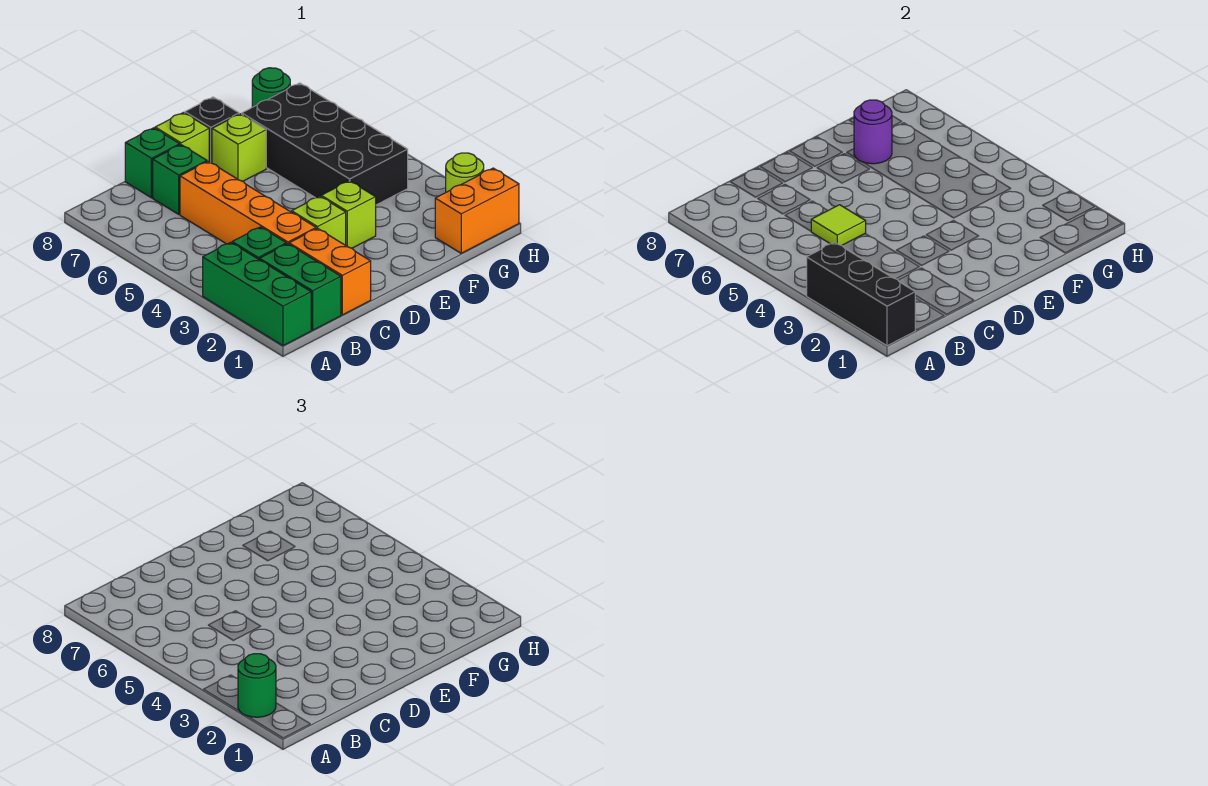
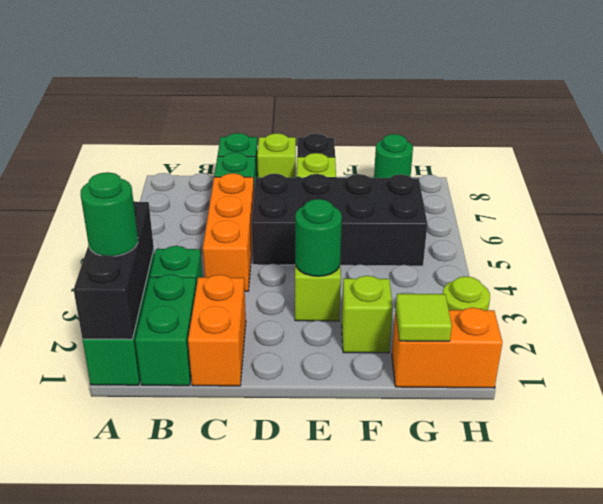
orange brick C3:C6 level 1 -> orange brick C4:C6 level 1
lime tile C5 level 2 -> lime tile G1 level 2
lime brick D3 level 1 -> lime brick F2 level 1
none -> green round brick E3 level 2
black brick F4:G7 level 1 -> black brick D5:G6 level 1
purple round brick F7 level 2 -> none

